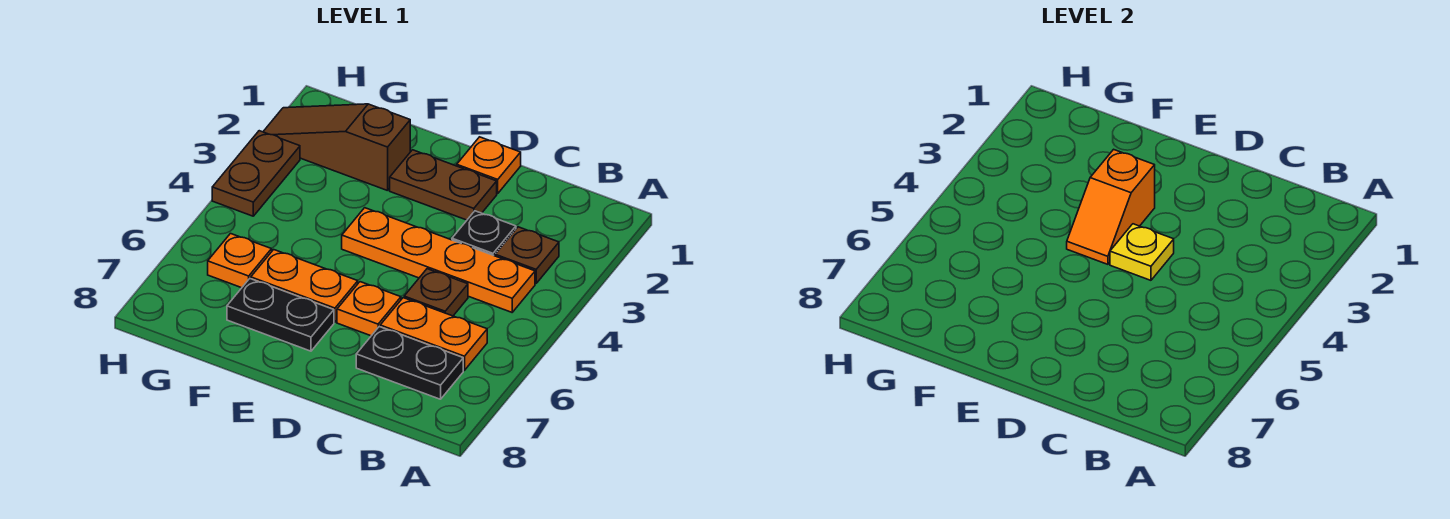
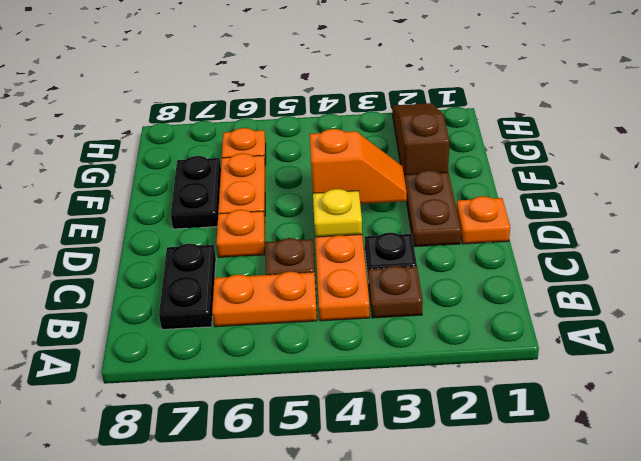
orange plate B6:C6 level 1 -> orange plate B5:B6 level 1
orange slope E3:E4 level 2 top 3 -> orange slope E3:E4 level 2 top 4
brown plate H3:H4 level 1 -> none

